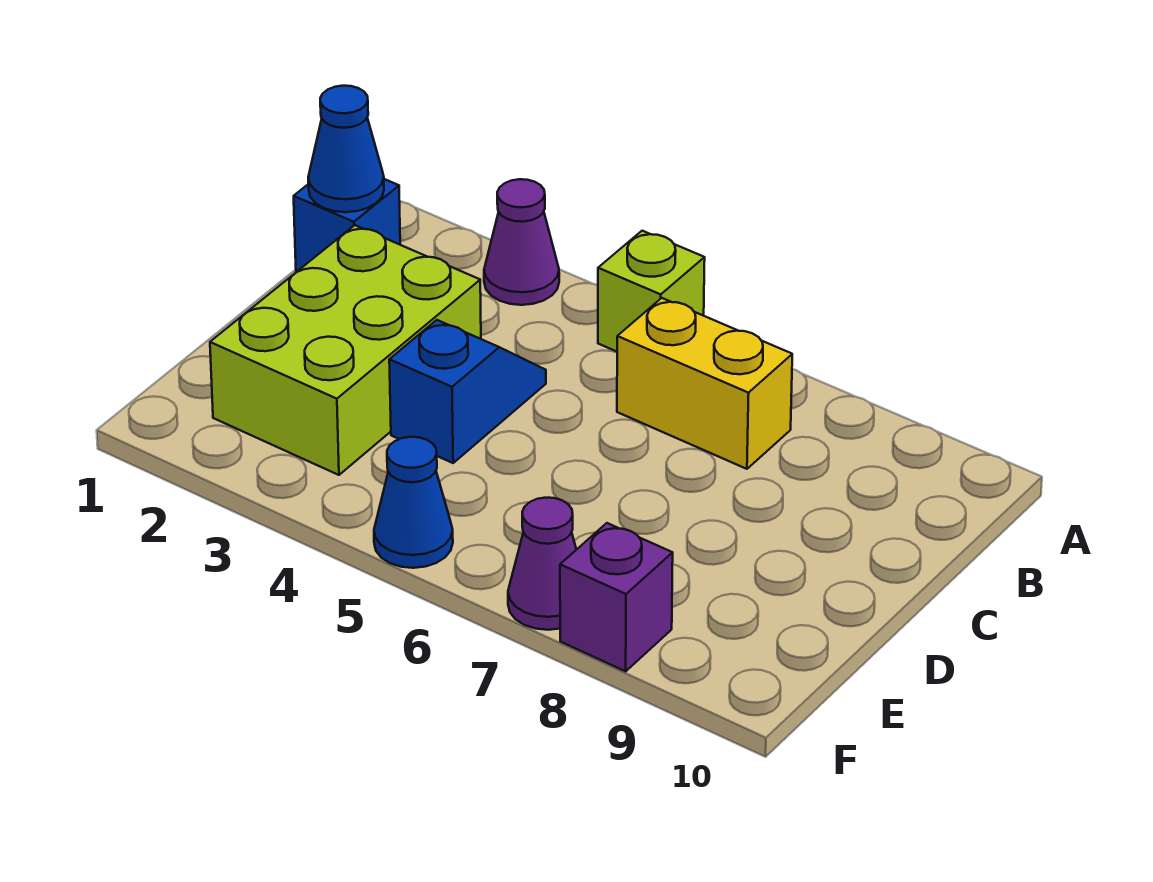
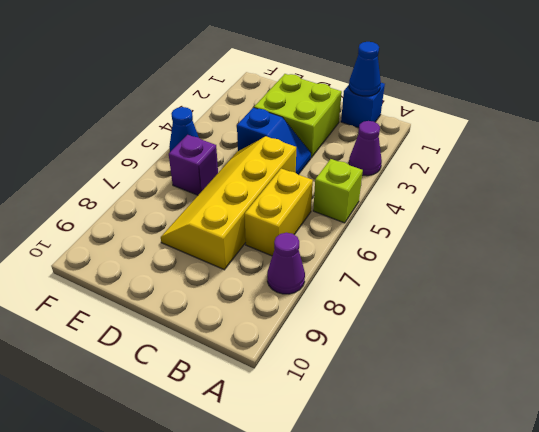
lime brick C2:E3 level 1 -> lime brick C2:D3 level 1
none -> yellow slope C5:D8 level 1 top C
purple cone F7 level 1 -> purple cone A8 level 1
purple brick F8 level 1 -> purple brick E6 level 1

